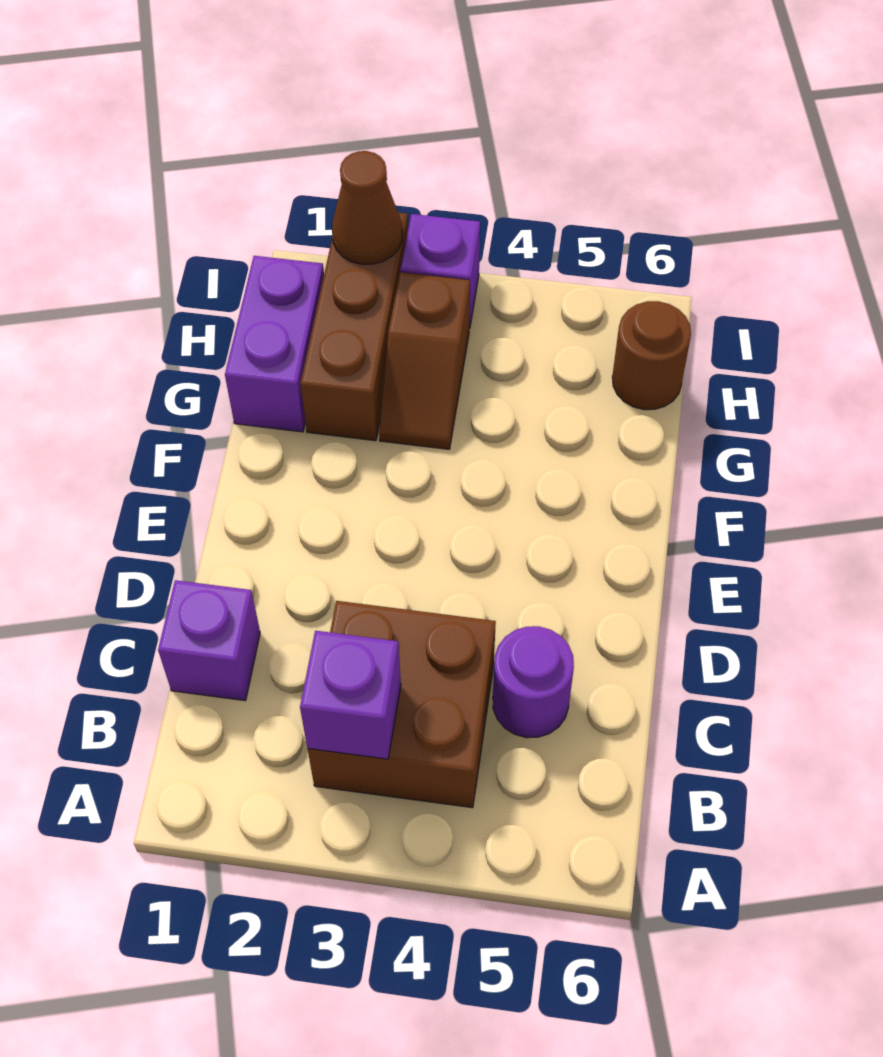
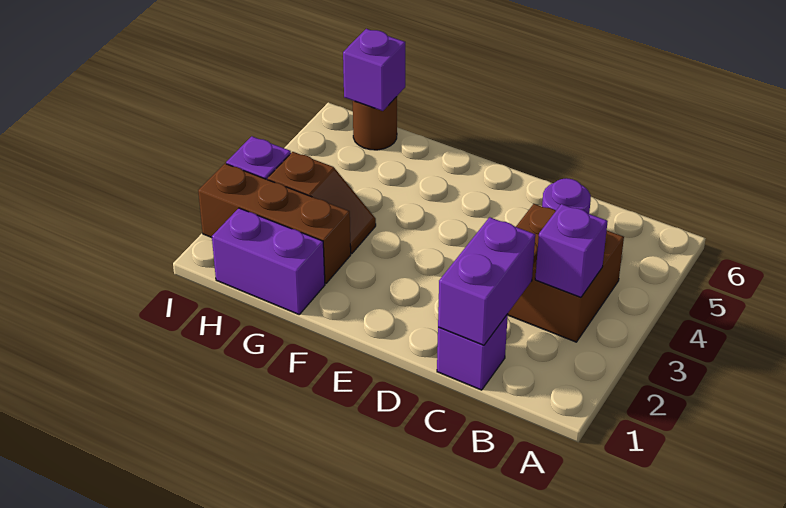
none -> purple brick C1:C2 level 2
none -> purple brick H6 level 2
brown cone I2 level 2 -> none

